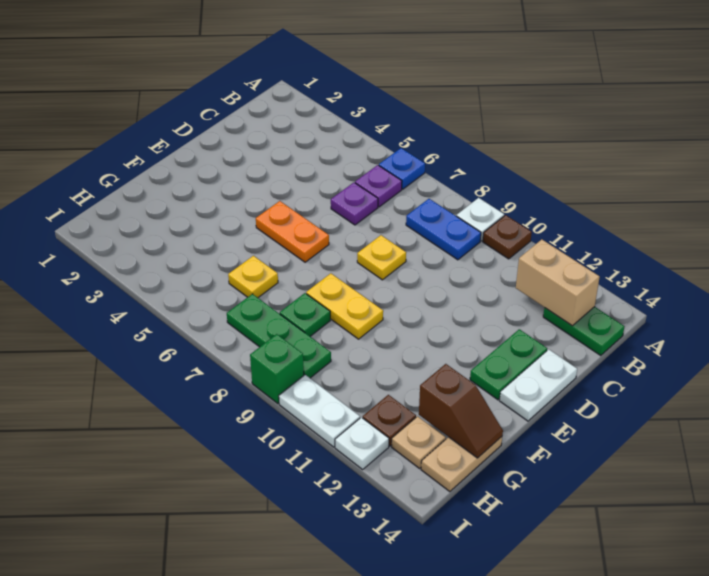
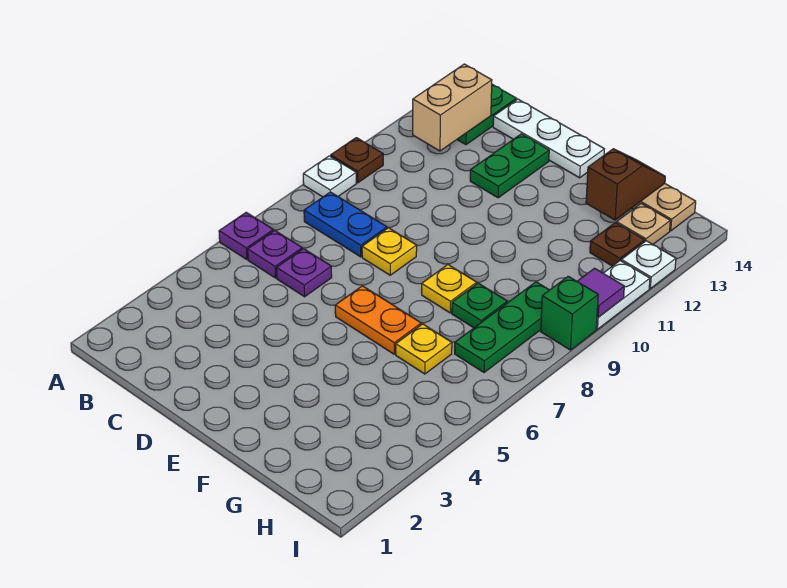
blue plate A6 level 1 -> purple plate A6 level 1
blue plate B8:B9 level 1 -> blue plate B8:C8 level 1
green plate D13:E13 level 1 -> green plate D12:D13 level 1
white plate D14:E14 level 1 -> white plate C14:E14 level 1
orange plate E5:E6 level 1 -> orange plate E6:F6 level 1
yellow plate F8:F9 level 1 -> yellow plate F8 level 1
none -> purple tile I10 level 2

